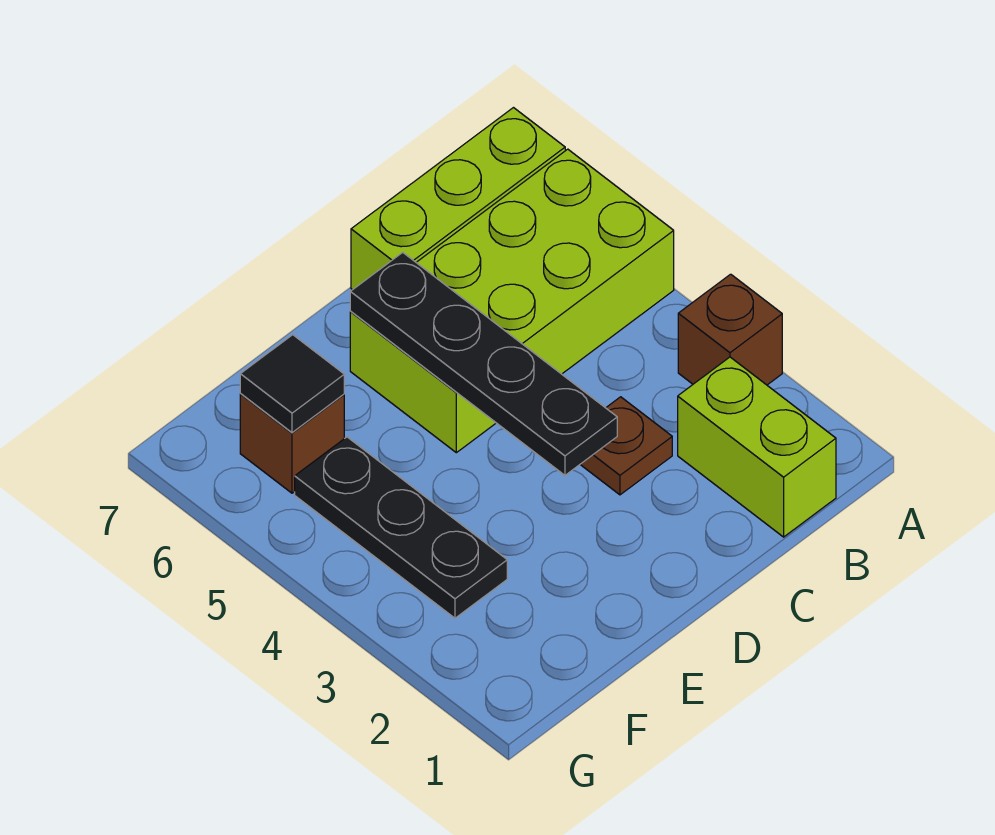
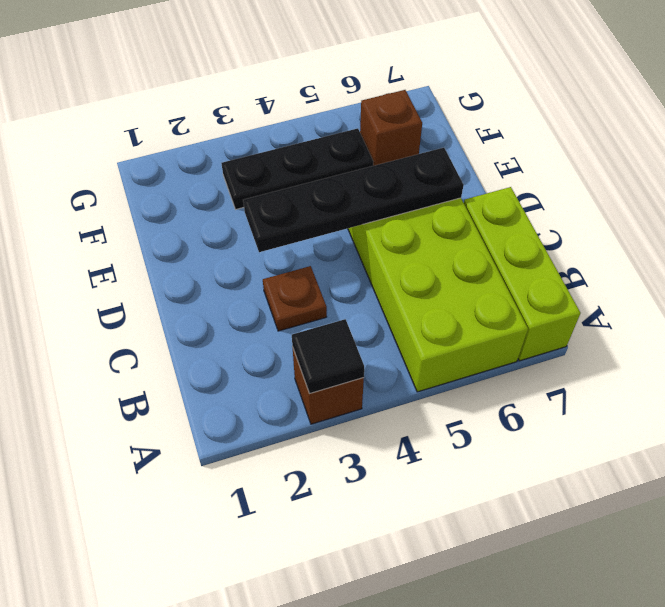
lime brick B1:B2 level 1 -> none
black tile F6 level 2 -> black tile A3 level 2

